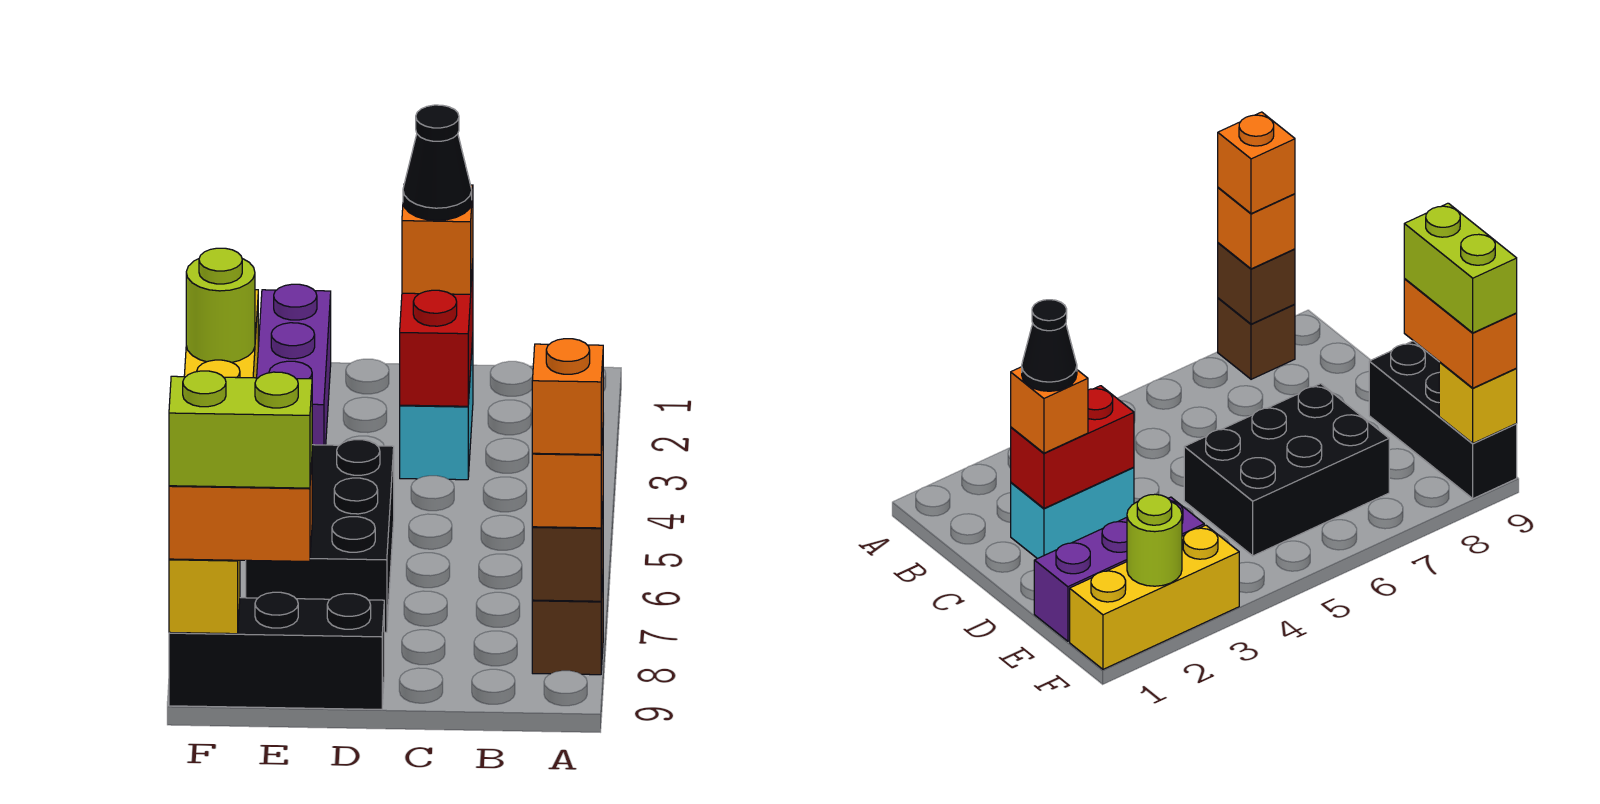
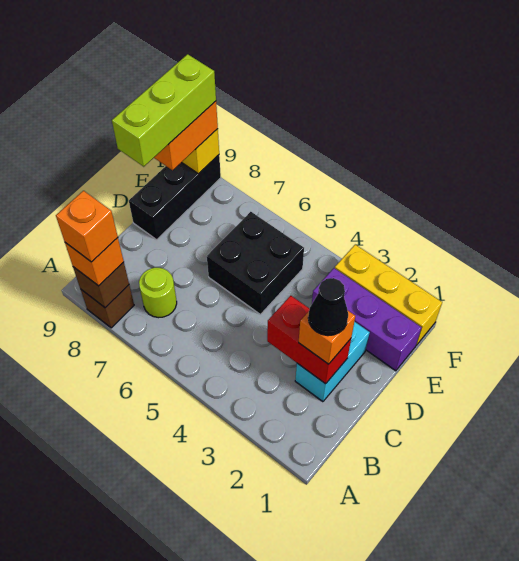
cyan brick C2:C3 level 1 -> cyan brick C2:D2 level 1
black brick D5:E7 level 1 -> black brick D5:E6 level 1
lime brick E9:F9 level 4 -> lime brick D9:F9 level 4
lime round brick F2 level 2 -> lime round brick B7 level 1

